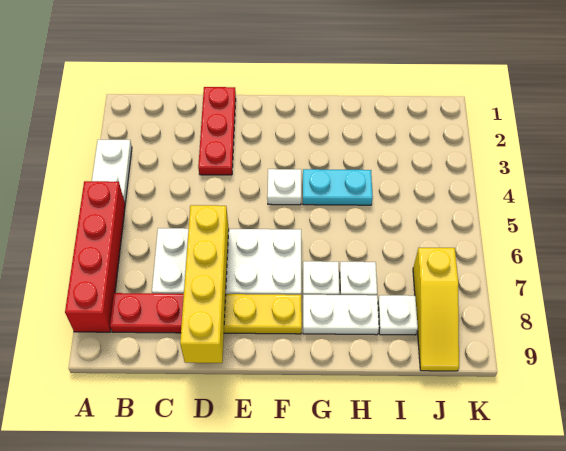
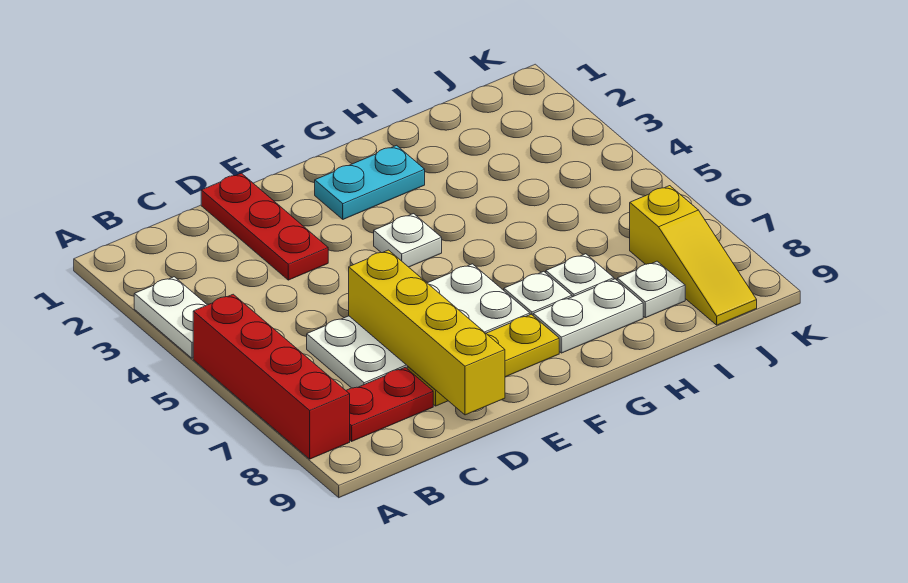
cyan plate G4:H4 level 1 -> cyan plate F2:G2 level 1

